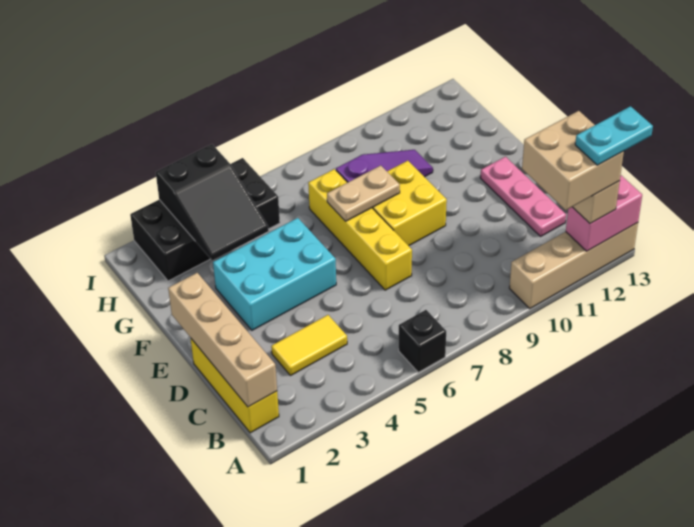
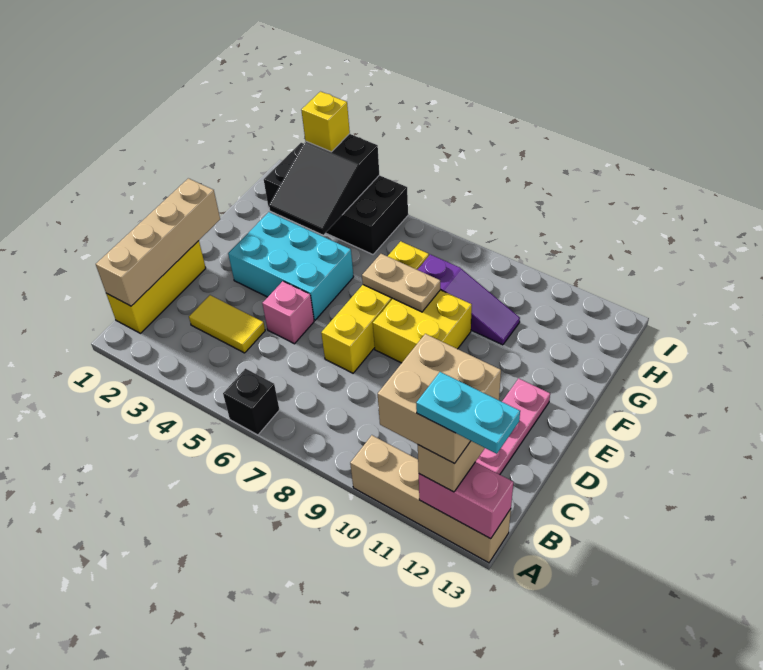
none -> pink brick D5 level 1
none -> yellow brick I3 level 3

